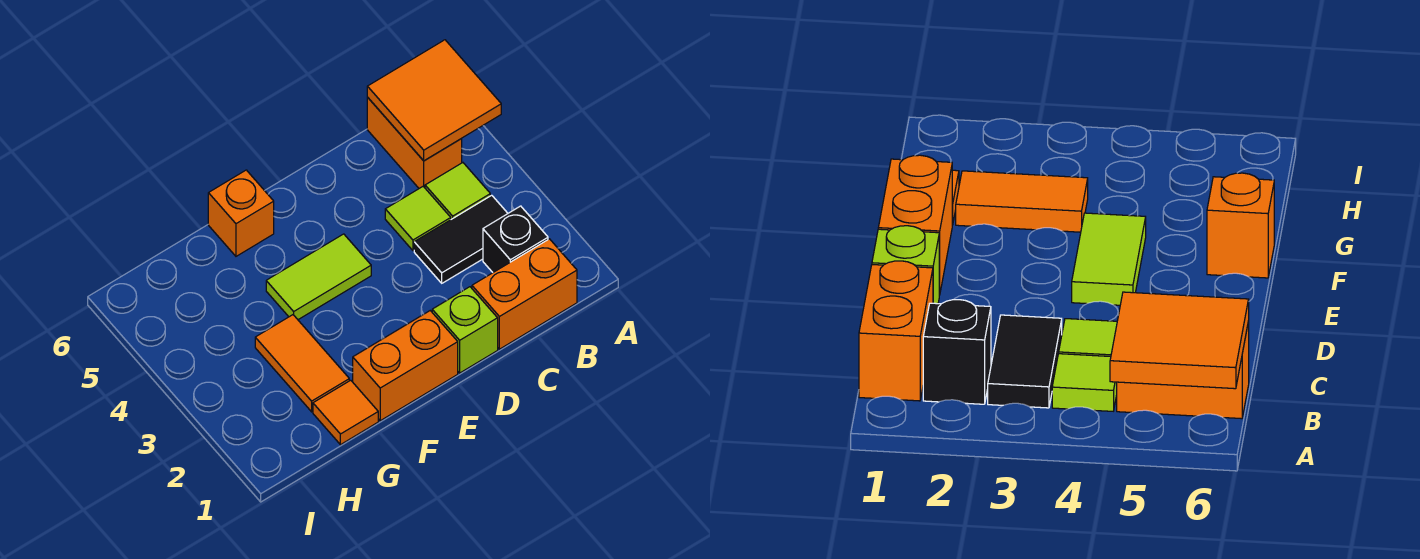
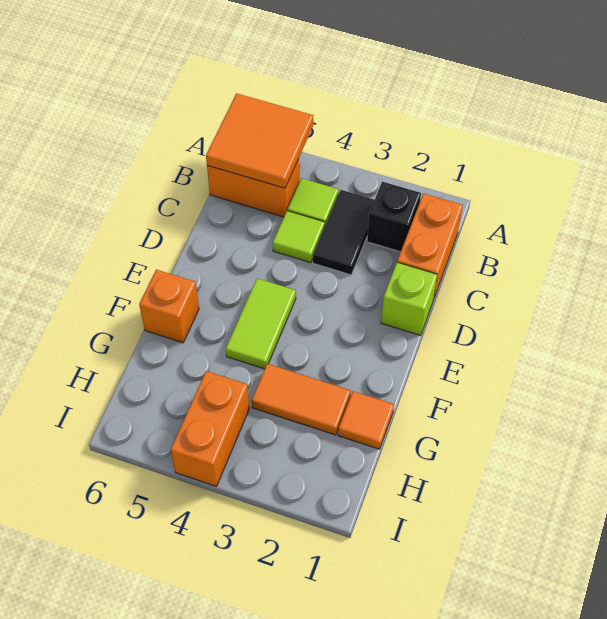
orange brick E1:F1 level 1 -> orange brick H4:I4 level 1

